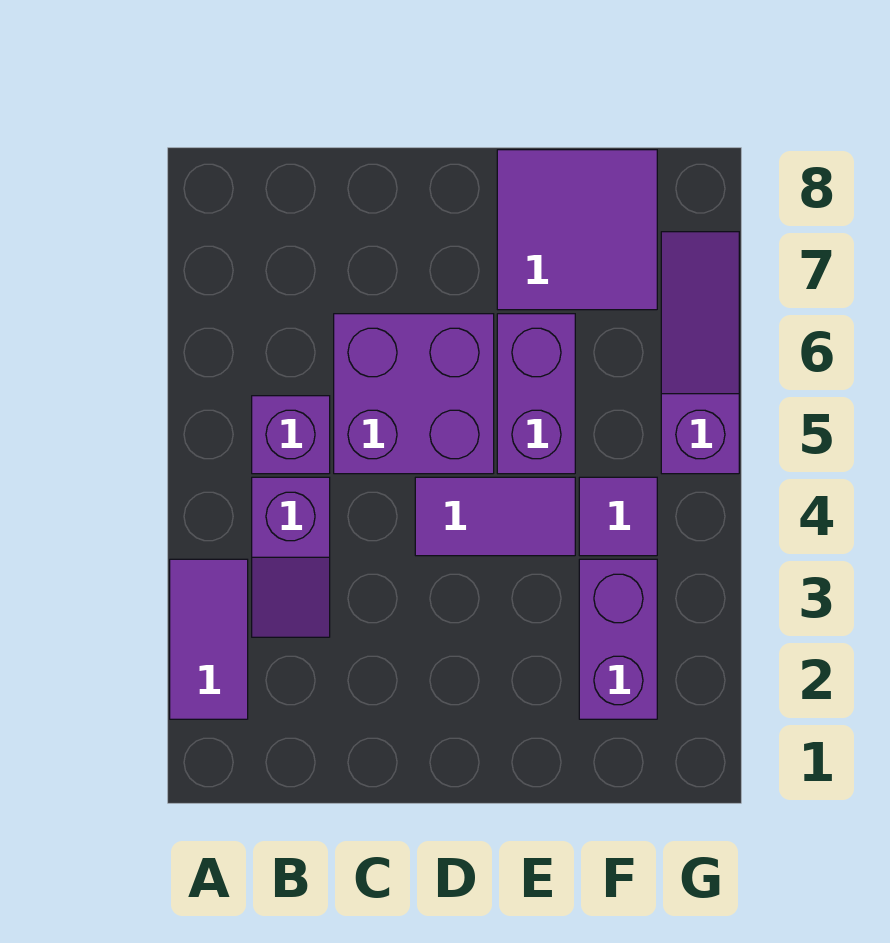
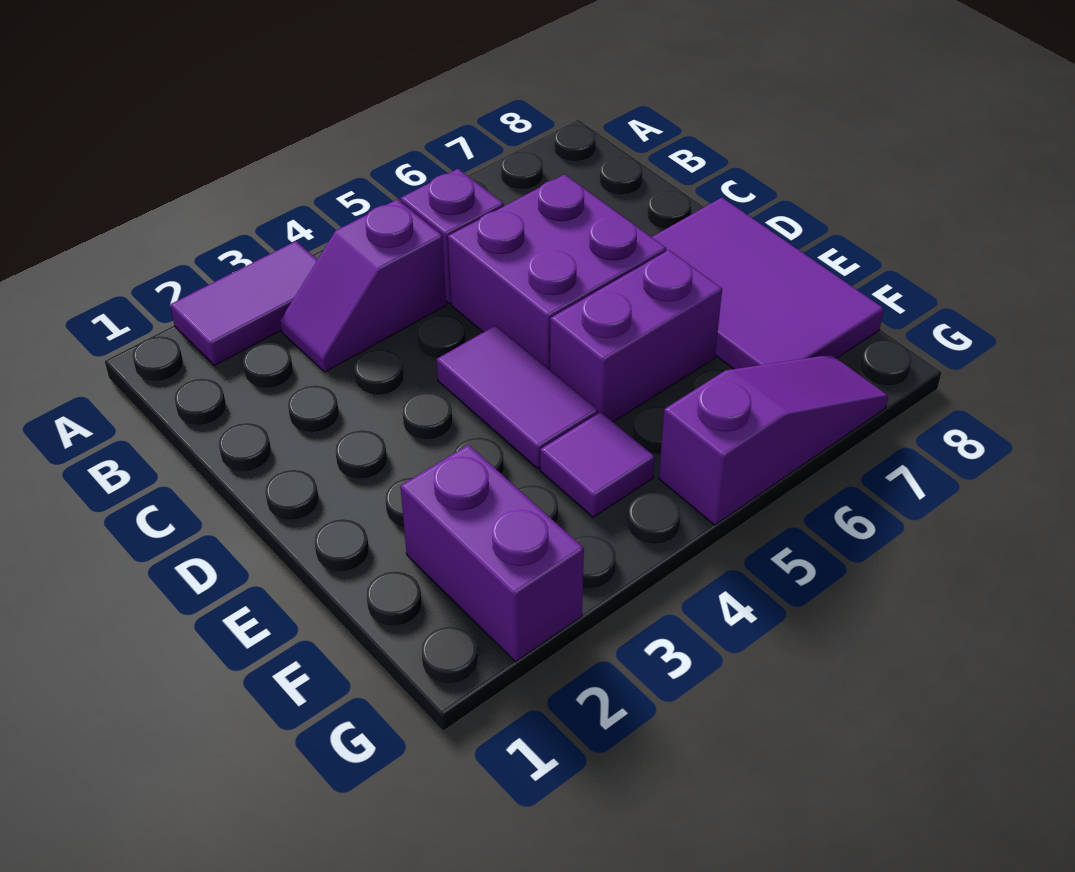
purple tile E7:F8 level 1 -> purple tile D7:F8 level 1
purple brick F2:F3 level 1 -> purple brick F2:G2 level 1

